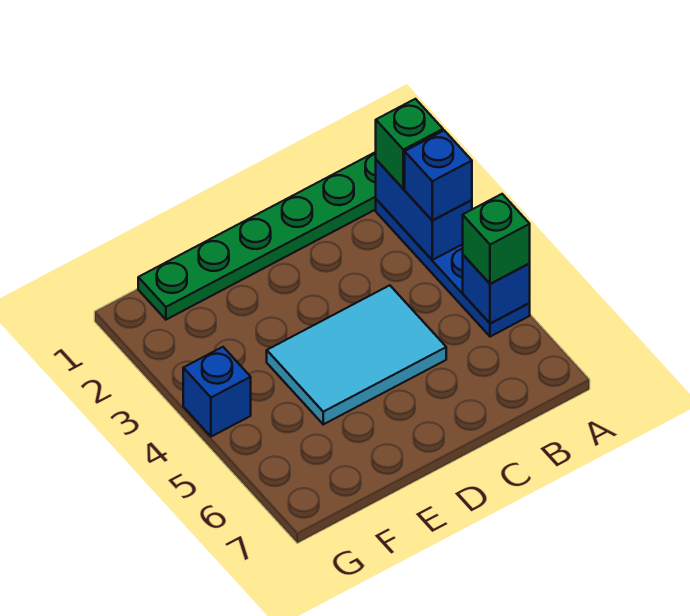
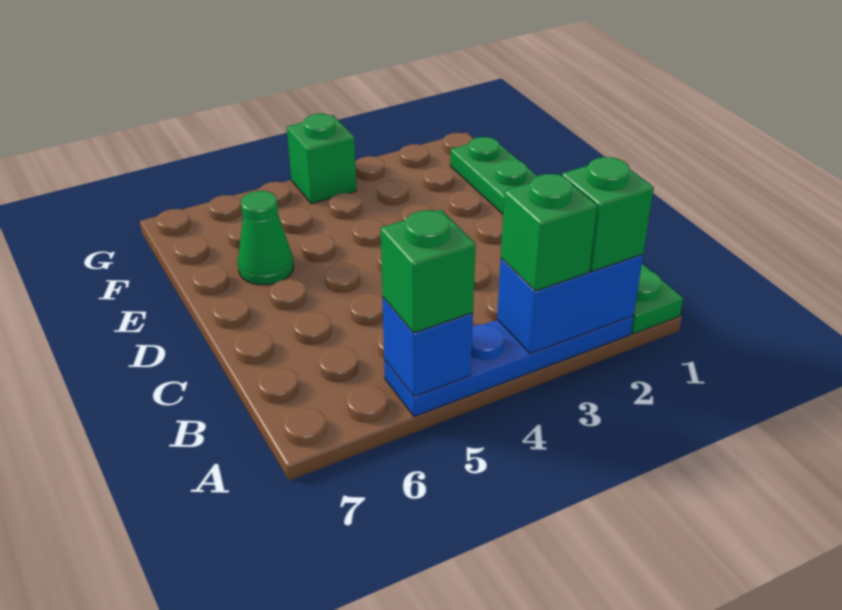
blue brick A3 level 3 -> green brick A3 level 3
cyan tile C4:E5 level 1 -> none
none -> green cone E6 level 1
blue brick G4 level 1 -> green brick G4 level 1

